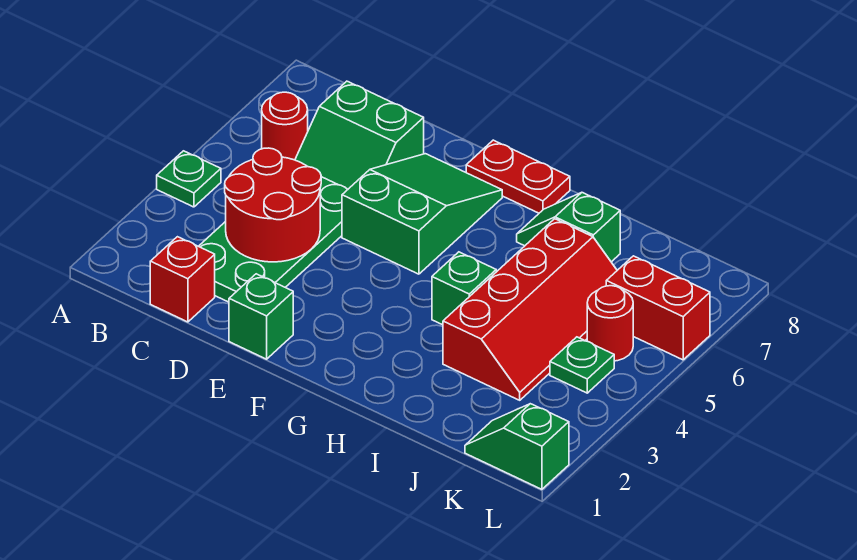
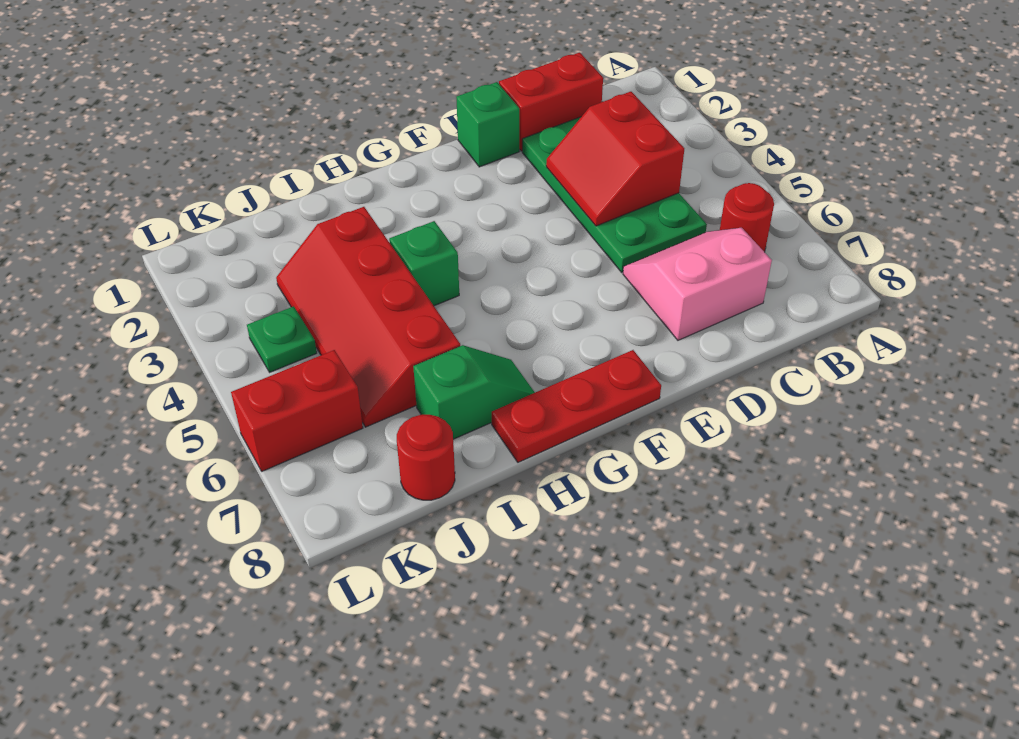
green plate A4 level 1 -> none
red brick C1 level 1 -> red brick C1:D1 level 1
red round brick C3:D4 level 2 -> red slope C3:D4 level 2 top C
green slope C6:D7 level 1 top 7 -> pink slope C6:D7 level 1 top 7
green slope E5:F7 level 1 top 5 -> none
red plate F8:G8 level 1 -> red plate F8:H8 level 1
green slope K1:L1 level 1 top L -> none
red round brick K5 level 1 -> red round brick J8 level 1

